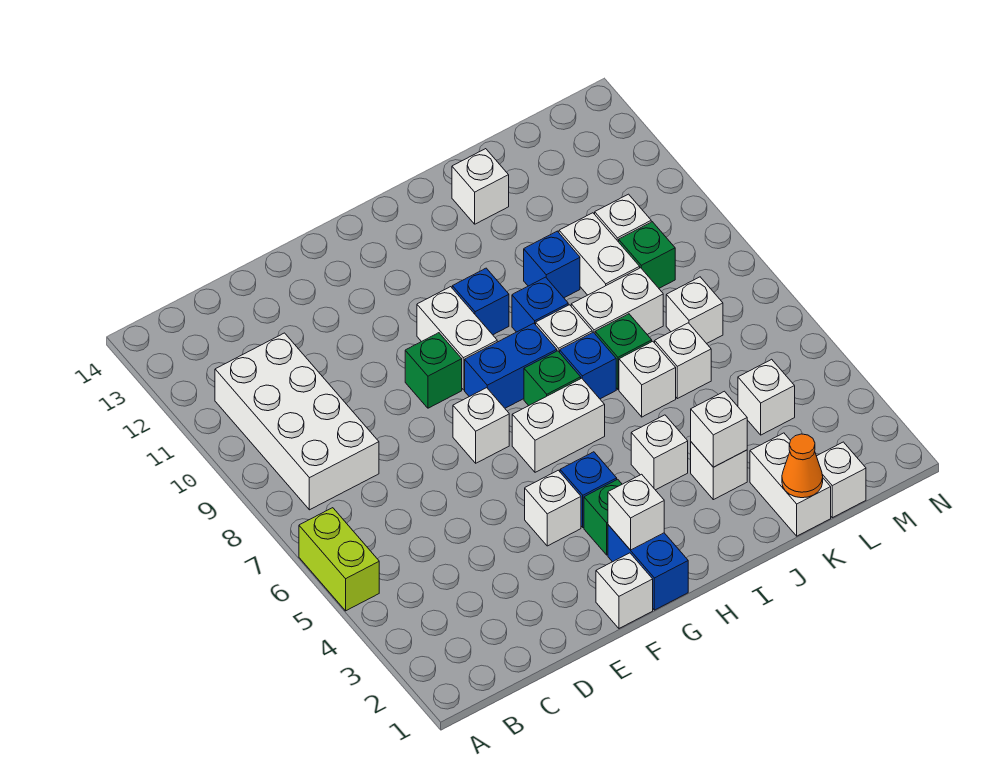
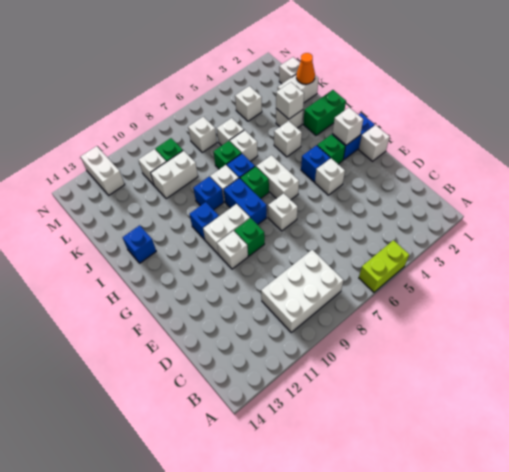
white brick B8:C11 level 1 -> white brick B8:C10 level 1
none -> green brick I1:I2 level 1
white brick J8:K8 level 1 -> white brick M12:N12 level 1
blue brick J10 level 1 -> blue brick I13 level 1
white brick J13 level 1 -> white brick F10 level 1

